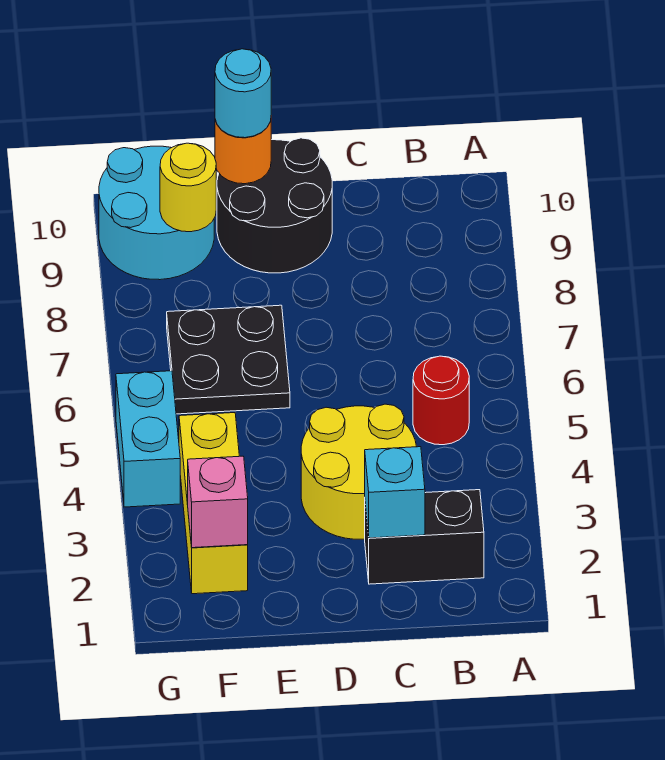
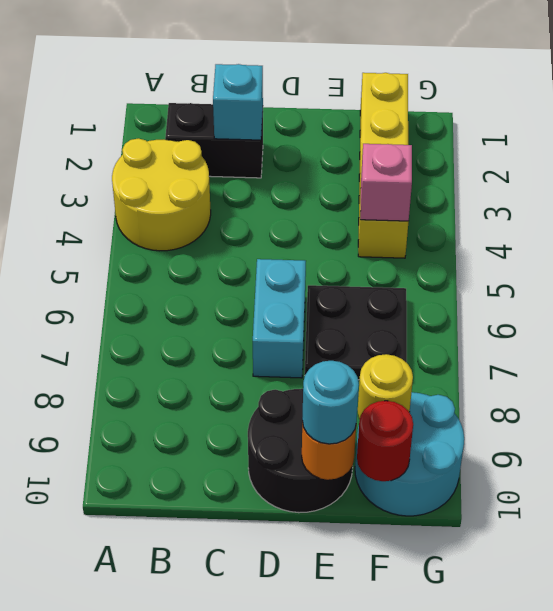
red round brick B5 level 1 -> red round brick F10 level 2
yellow round brick C3:D4 level 1 -> yellow round brick A3:B4 level 1
yellow brick F2:F4 level 1 -> yellow brick F1:F4 level 1
pink brick F2 level 2 -> pink brick F4 level 2
cyan brick G4:G5 level 1 -> cyan brick D6:D7 level 1

